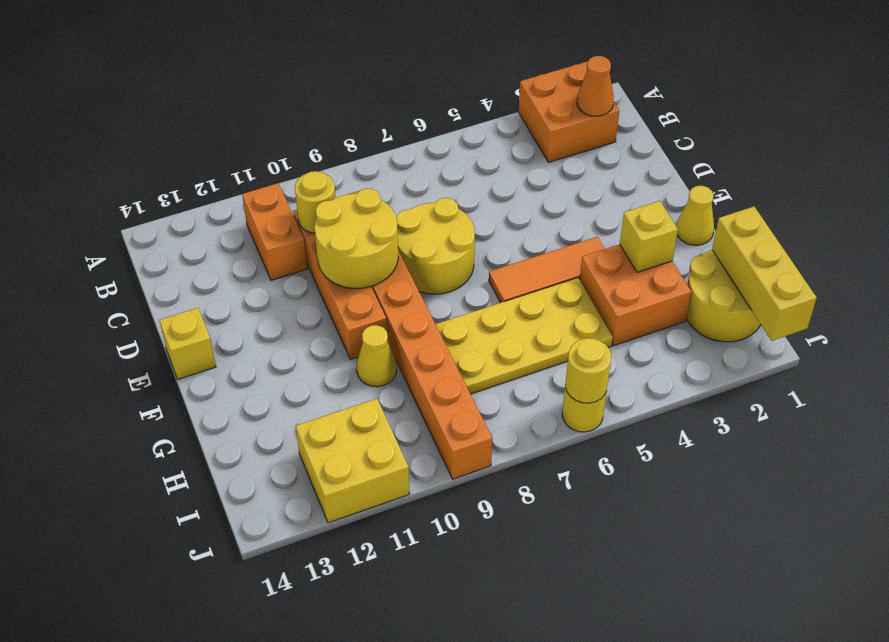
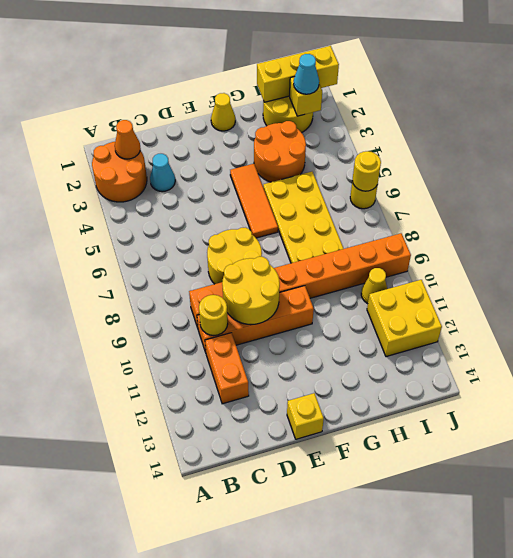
orange brick A2:B3 level 1 -> orange round brick A2:B3 level 1
orange brick B11:C11 level 1 -> orange brick C11:C12 level 1
none -> cyan cone C3 level 1
orange brick G3:H4 level 1 -> orange round brick G3:H4 level 1
yellow brick G3 level 2 -> yellow brick I2 level 2
yellow cone G10 level 1 -> yellow cone I10 level 1
none -> cyan cone I2 level 3

